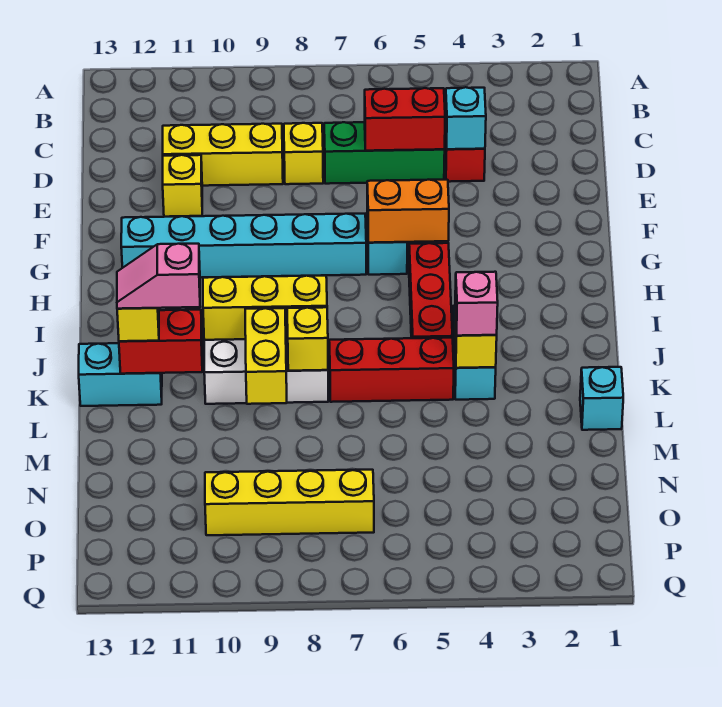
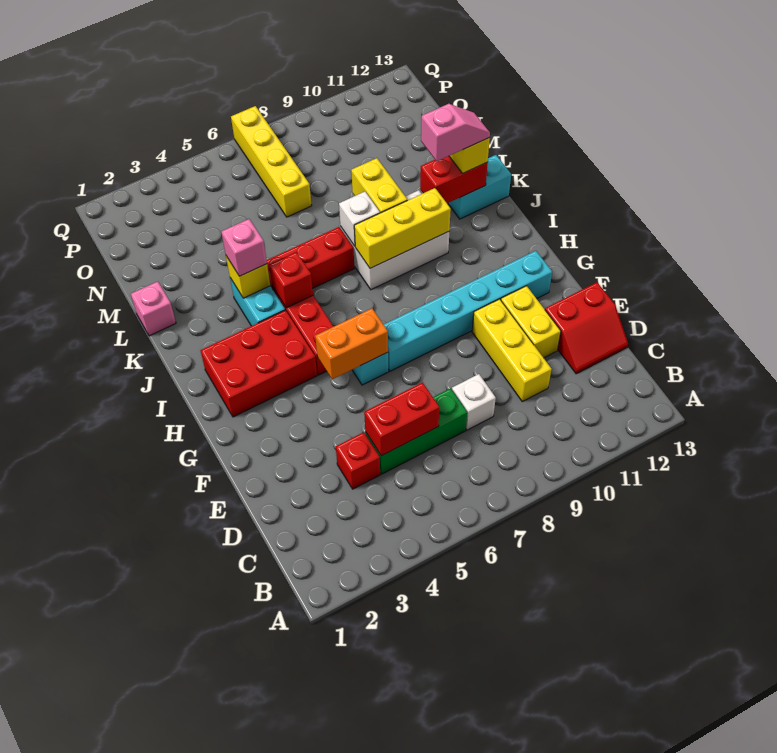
cyan brick D4 level 2 -> none
yellow brick D8 level 1 -> white brick D8 level 1
yellow brick D9:D11 level 1 -> yellow brick D10:F10 level 1
none -> red slope D12:E13 level 1 top E
yellow brick E11 level 1 -> yellow brick E11:F11 level 1
none -> red brick H2:I4 level 1
none -> red brick J5 level 2
yellow brick K8 level 2 -> white brick K8 level 2
cyan brick L1 level 1 -> pink brick L1 level 1
yellow brick O7:O10 level 1 -> yellow brick N7:Q7 level 1

